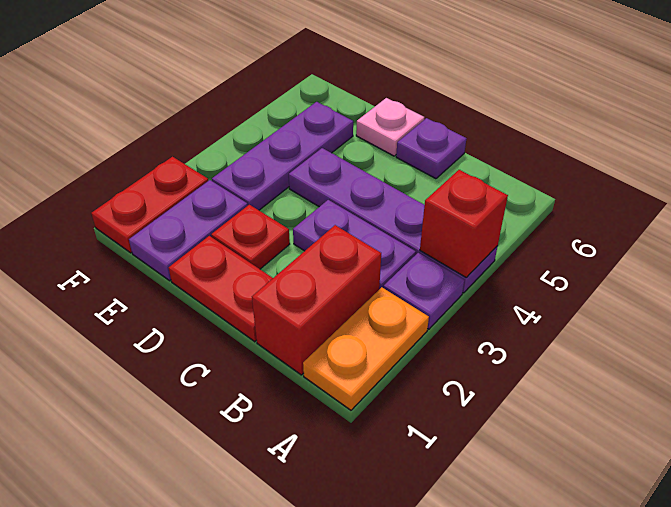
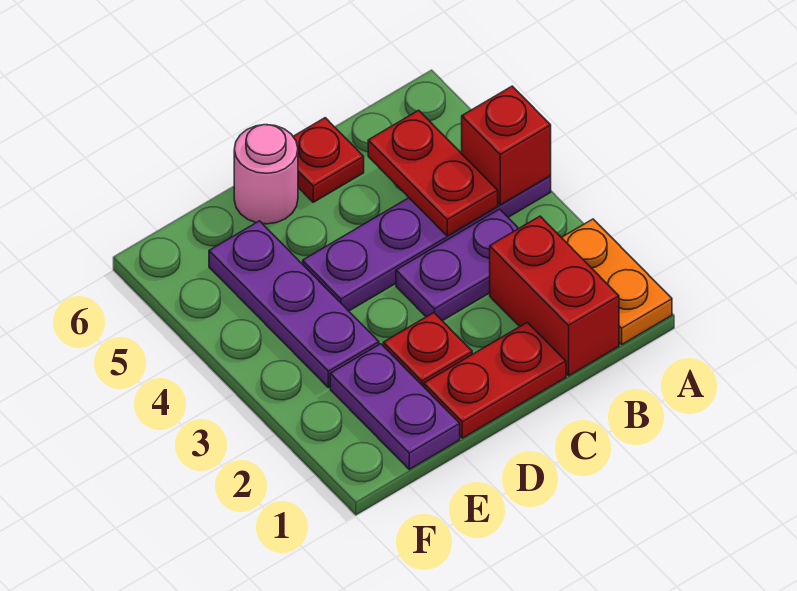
purple plate A3 level 1 -> none
purple plate C6 level 1 -> red plate C6 level 1
pink plate D6 level 1 -> pink round brick D6 level 1
red plate F1:F2 level 1 -> red plate B4:B5 level 2

